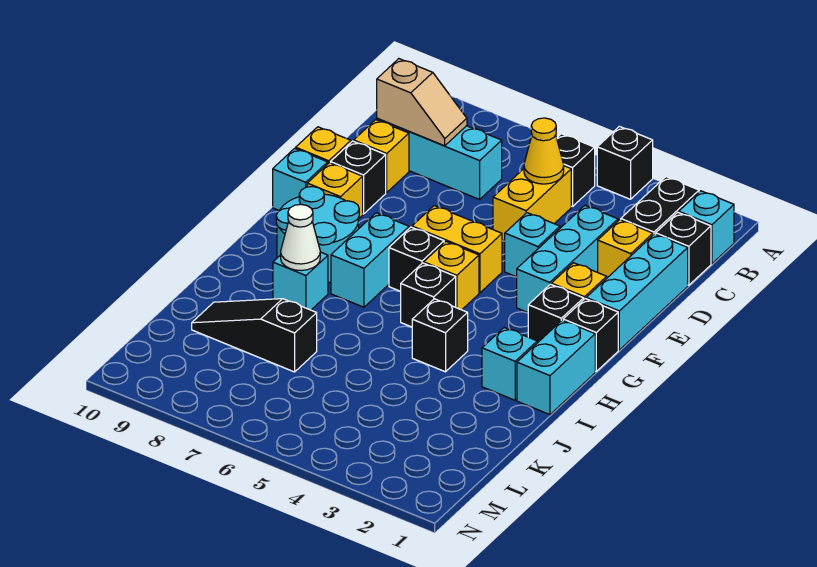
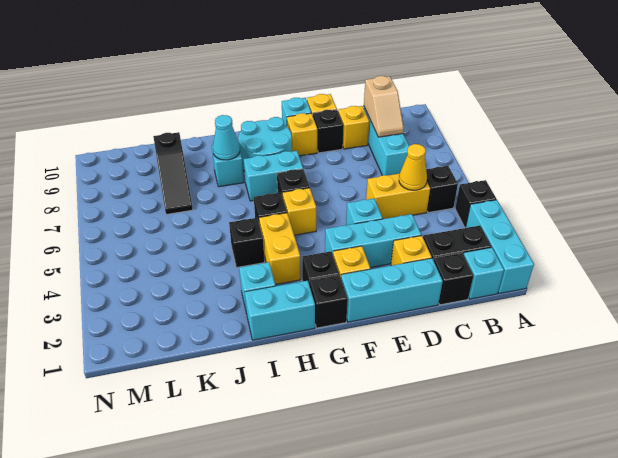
none -> cyan brick A1:A3 level 1
yellow brick F5:F6 level 1 -> yellow brick H3:H4 level 1
white cone I8 level 2 -> cyan cone I8 level 2
black slope K7:K9 level 1 top 7 -> black slope K7:K9 level 1 top 9

